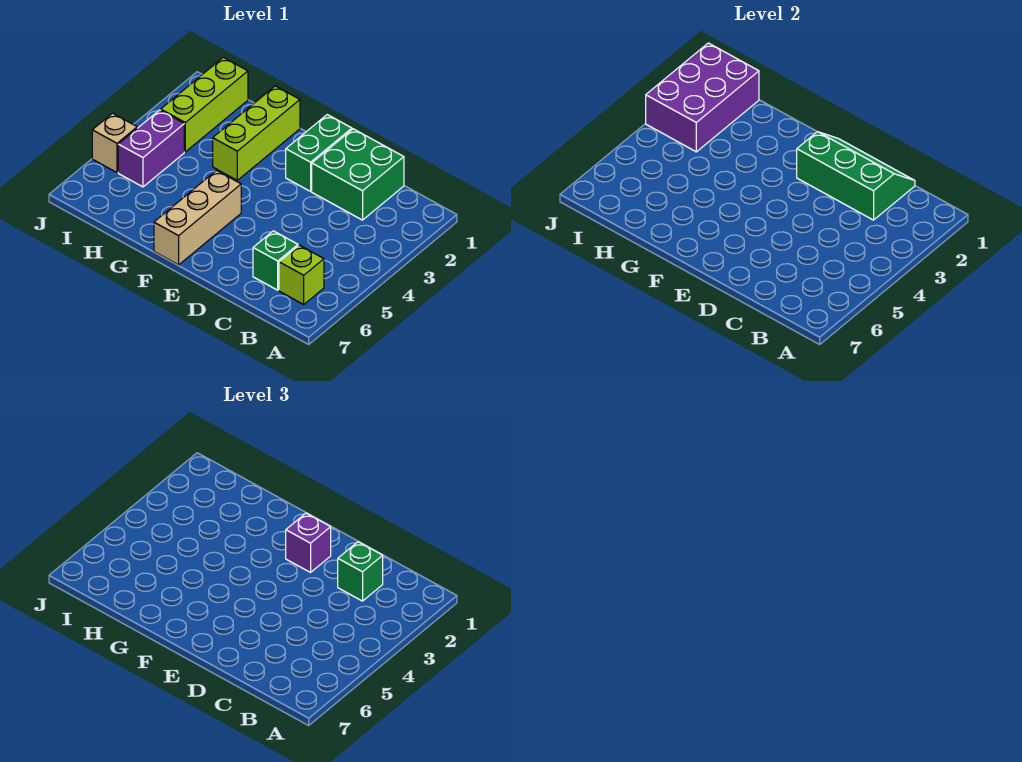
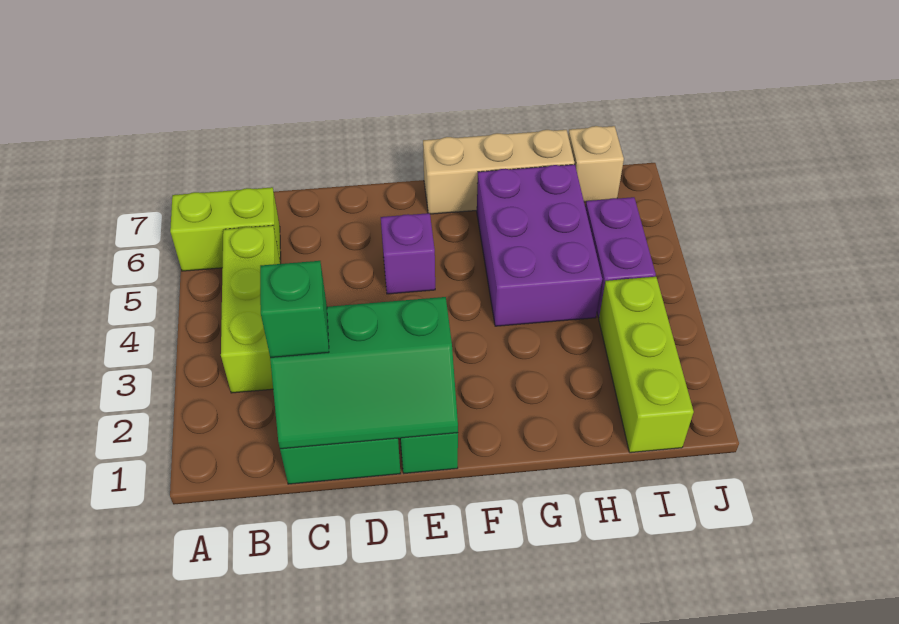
lime brick B6 level 1 -> lime brick A6:B6 level 1
green brick C6 level 1 -> none
purple brick E2 level 3 -> purple brick E5 level 1
tan brick F5:F7 level 1 -> tan brick F7:H7 level 1
lime brick G1:G3 level 1 -> lime brick B3:B5 level 1
purple brick I1:J3 level 2 -> purple brick G4:H6 level 1
tan brick J5 level 1 -> tan brick I7 level 1

